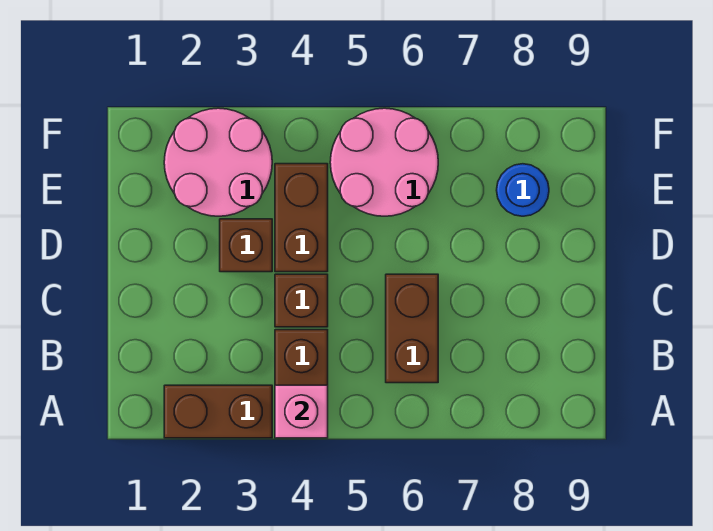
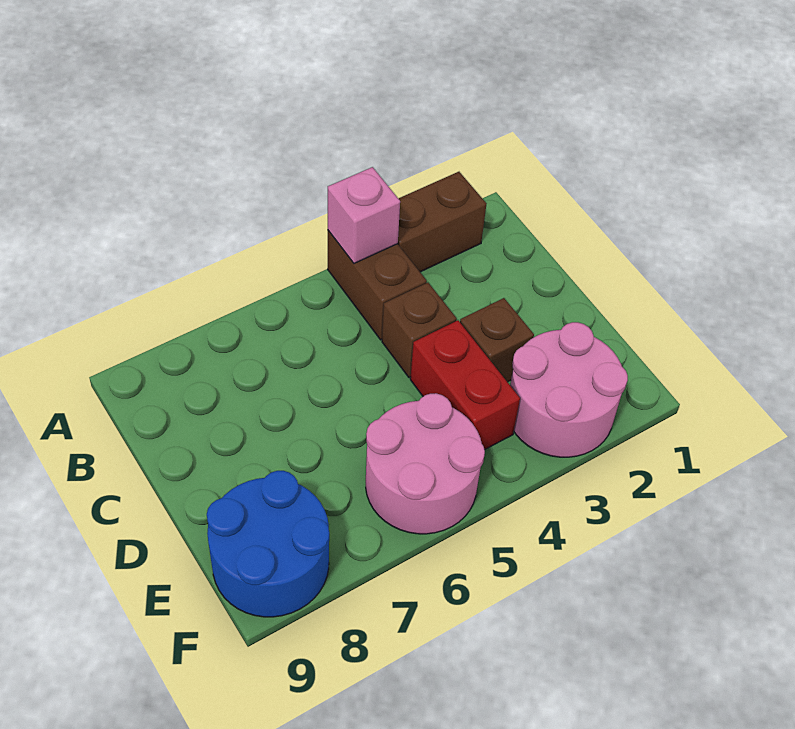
brown brick B6:C6 level 1 -> none
brown brick D4:E4 level 1 -> red brick D4:E4 level 1
blue round brick E8 level 1 -> blue round brick E8:F9 level 1

